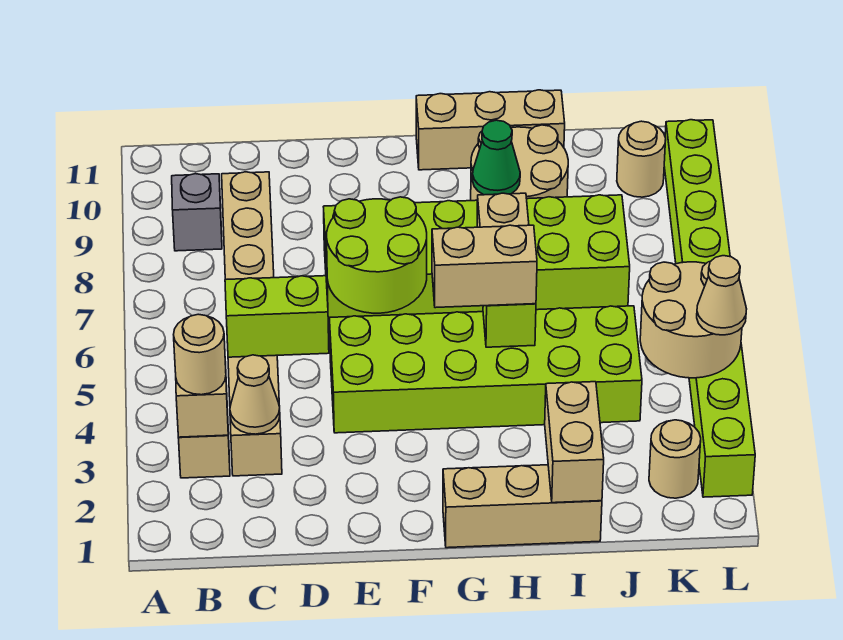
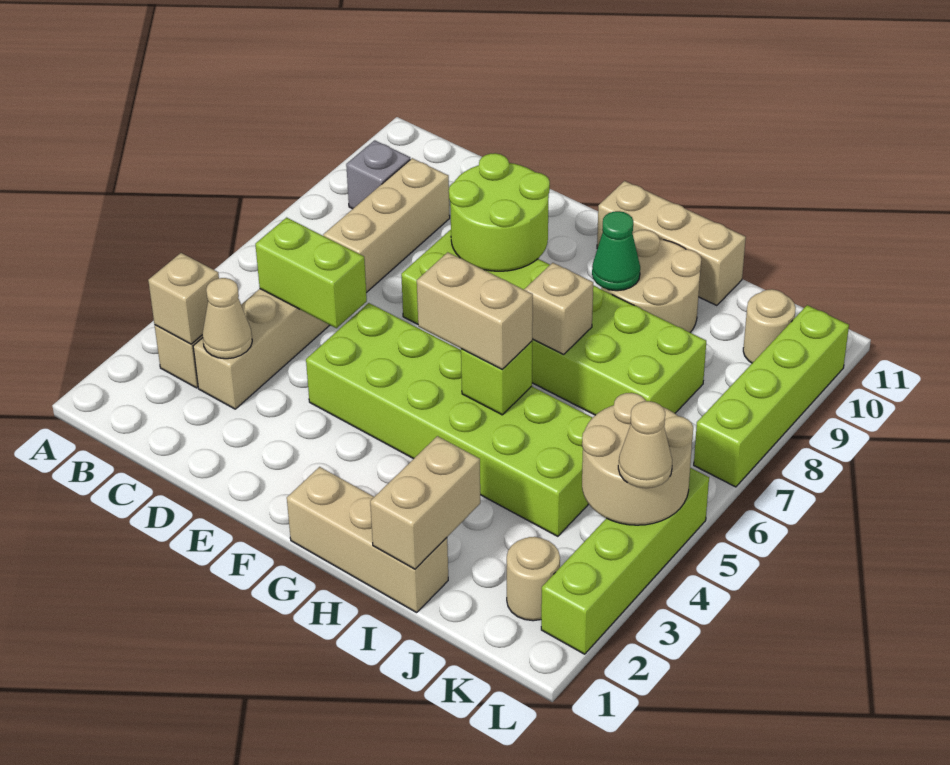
tan round brick B3 level 3 -> none
lime round brick E6:F7 level 2 -> lime round brick E8:F9 level 2

